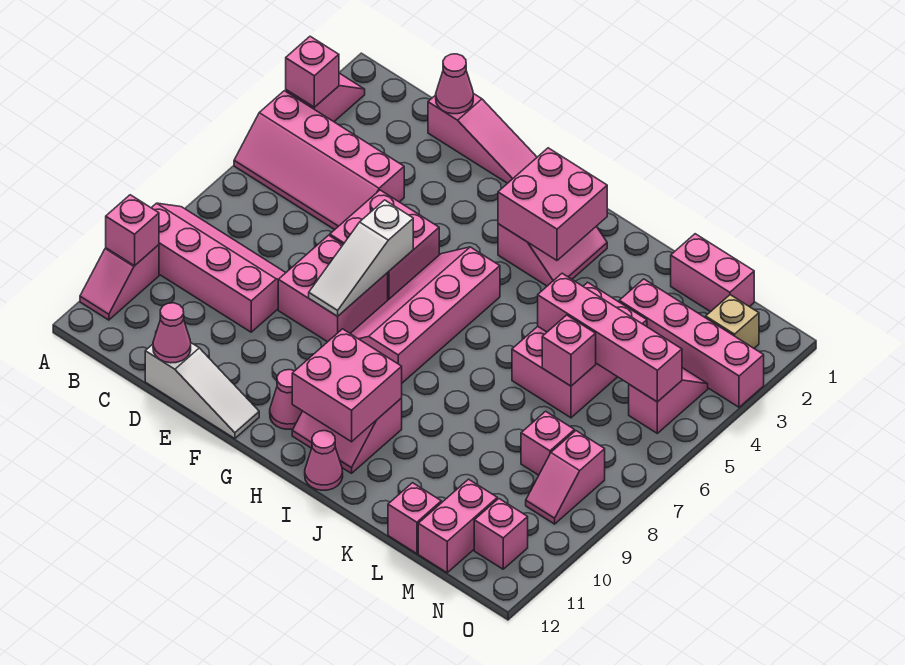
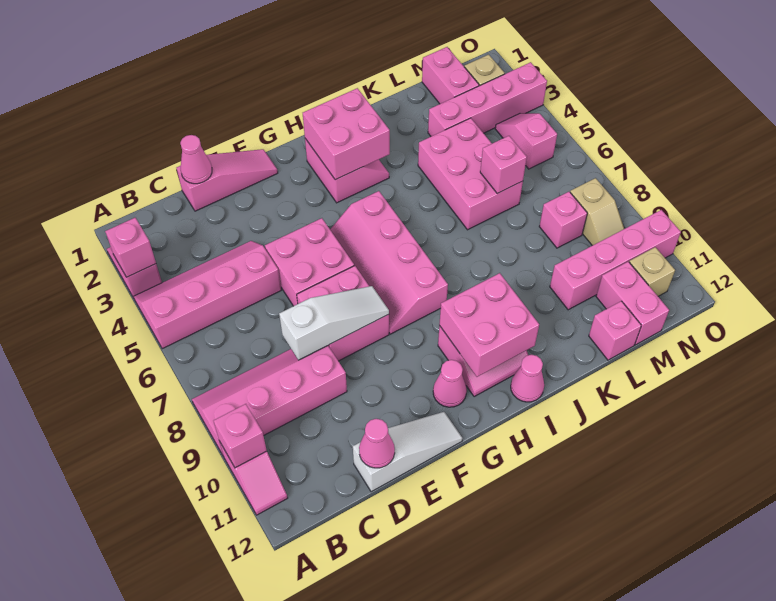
pink slope A4:D5 level 1 top 4 -> pink slope A4:D5 level 1 top 5
white slope F6:F8 level 2 top 6 -> white slope D8:F8 level 2 top D
pink brick K5:N5 level 2 -> pink brick L10:O10 level 1
pink brick L1:M1 level 1 -> pink brick M1:M2 level 1
pink slope N8:N9 level 1 top 8 -> tan slope N8:N9 level 1 top 8
pink brick N11 level 1 -> tan brick N11 level 1

